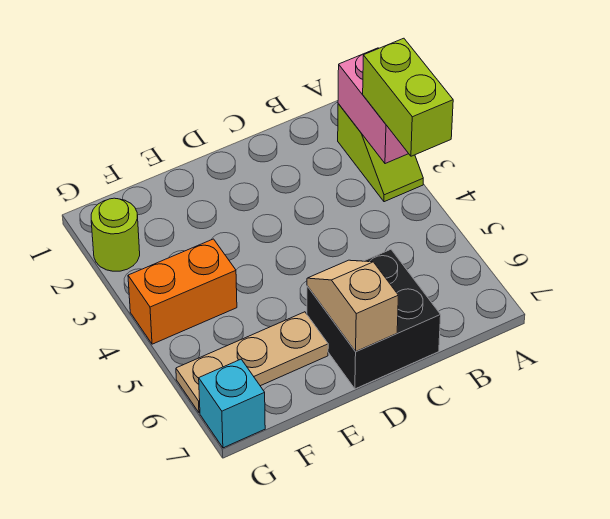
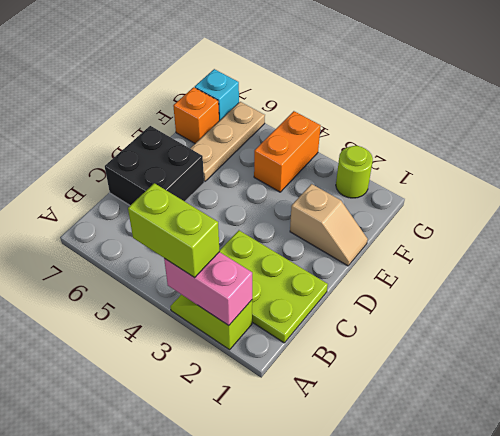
none -> lime plate B1:C3 level 1
tan slope D6:D7 level 2 top 7 -> tan slope E1:E2 level 1 top 2
none -> orange brick F7 level 1

